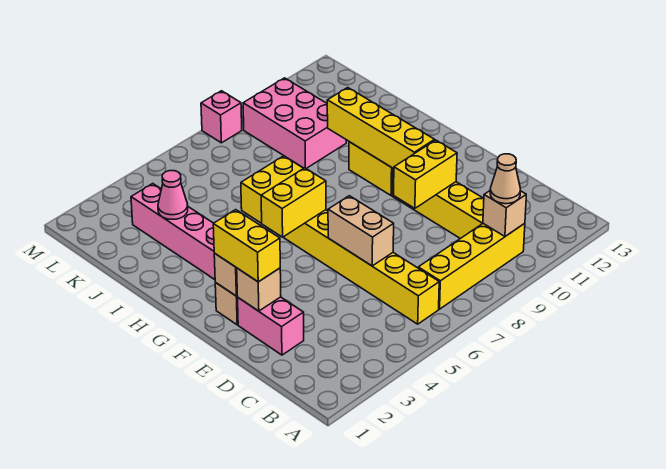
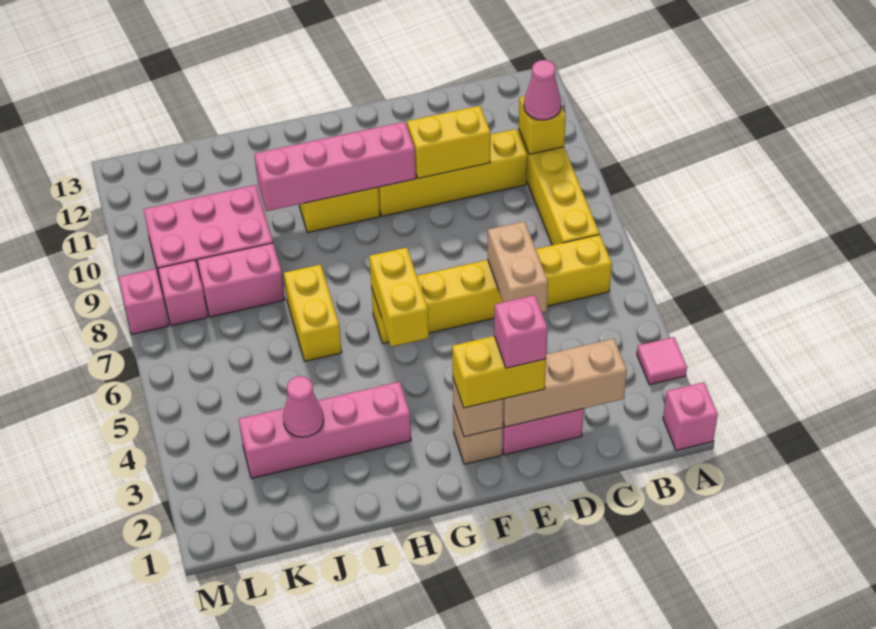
none -> pink brick A1 level 1
none -> pink tile A3 level 1
tan brick B10 level 2 -> yellow brick B10 level 2
tan cone B10 level 3 -> pink cone B10 level 3
tan brick D6:E6 level 2 -> tan brick D5:D6 level 2
tan brick E2 level 2 -> tan brick C2:E2 level 2
none -> pink brick E2 level 4
yellow brick E9:E10 level 2 -> yellow brick D10:E10 level 2
yellow brick F10:I10 level 2 -> pink brick F10:I10 level 2
none -> pink brick J8:K8 level 1
none -> pink brick L8 level 1

